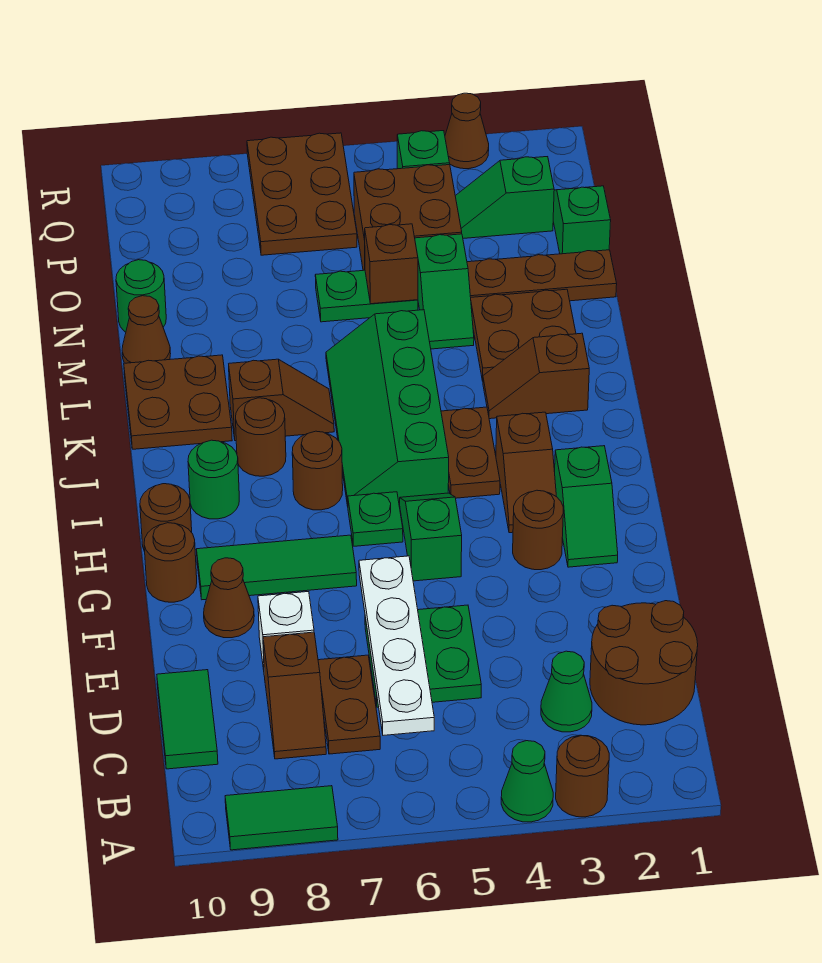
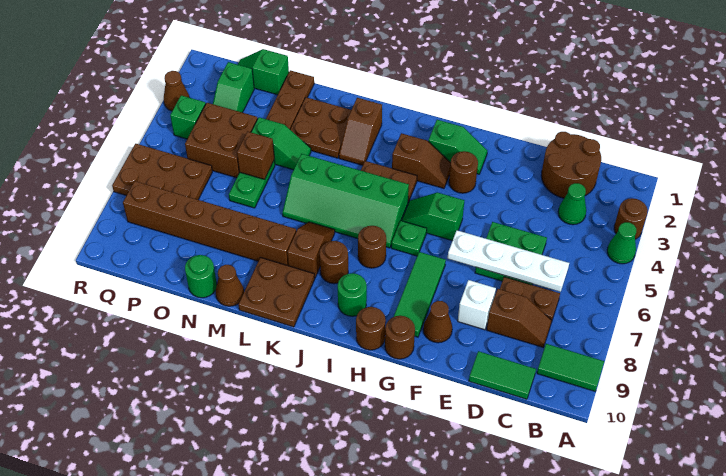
green tile A8:A9 level 1 -> green tile A9:B9 level 1
none -> brown brick L8:Q8 level 1

